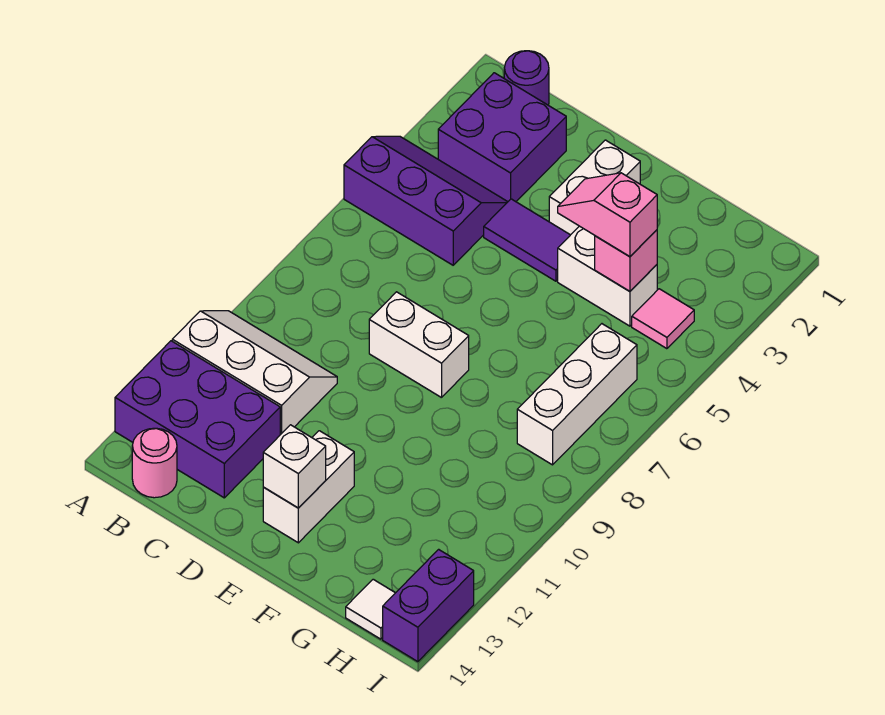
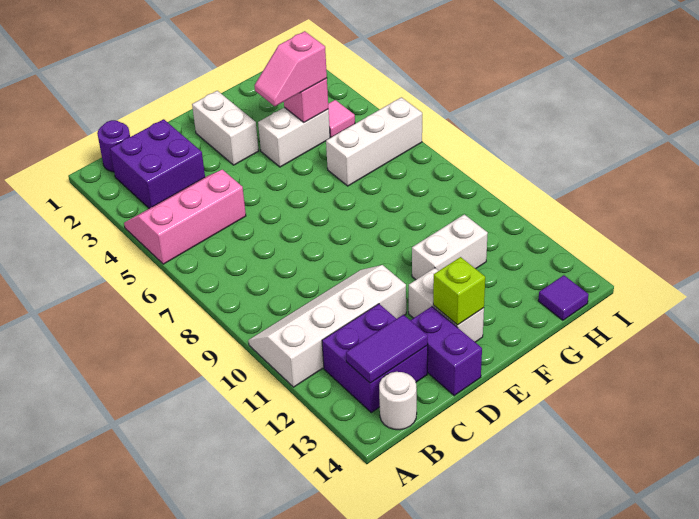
purple slope A4:C5 level 1 top 5 -> pink slope A4:C5 level 1 top 5
white slope A10:C11 level 1 top 11 -> white slope A10:D11 level 1 top 11
purple brick A12:C13 level 1 -> purple brick B12:C13 level 1
pink round brick B14 level 1 -> white round brick B14 level 1
purple tile D4:E4 level 1 -> purple tile B13:C13 level 2
white brick D8:E8 level 1 -> white brick F11:G11 level 1
white brick E13 level 2 -> lime brick E13 level 2
white brick H6:H8 level 1 -> white brick G6:I6 level 1
white tile H14 level 1 -> purple tile H14 level 1
purple brick I13:I14 level 1 -> purple brick D13:D14 level 1

